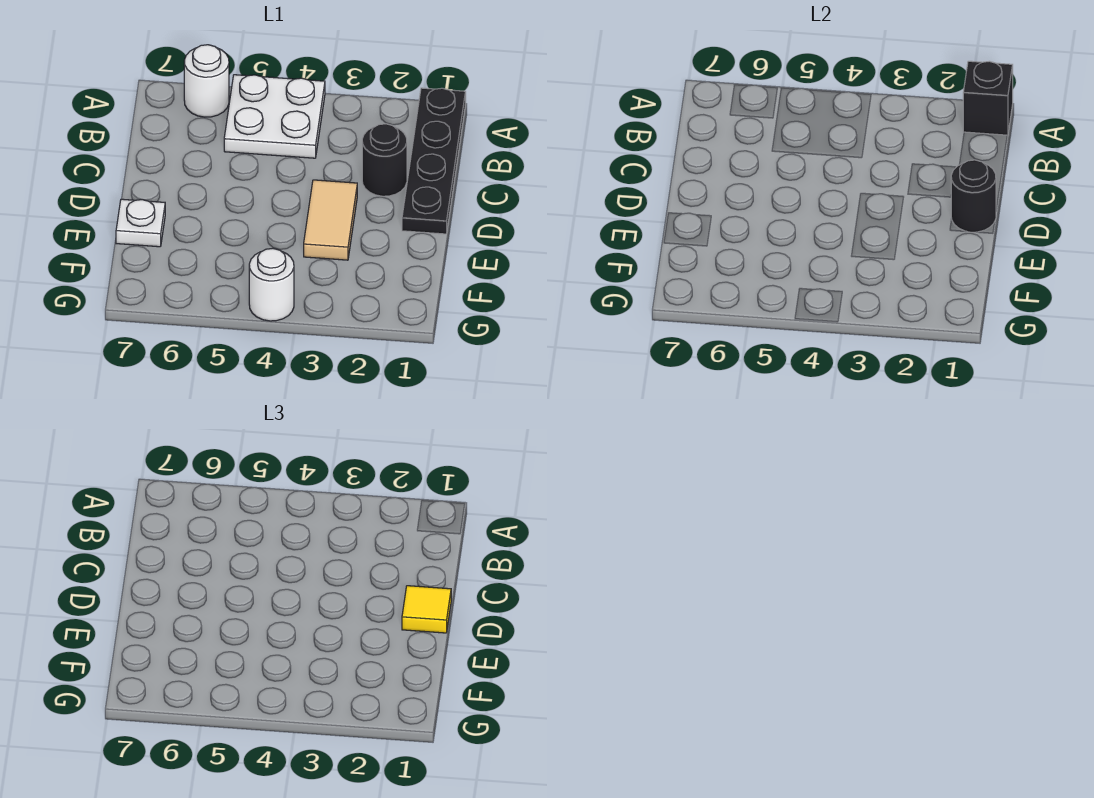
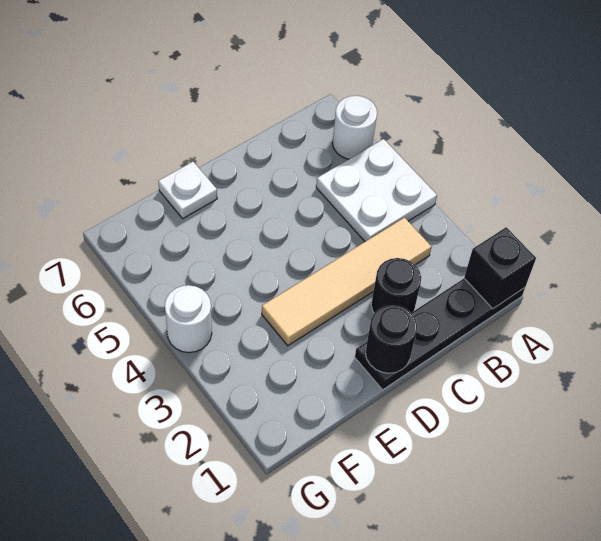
yellow tile D1 level 3 -> none
tan tile D3:E3 level 1 -> tan tile B3:E3 level 1

